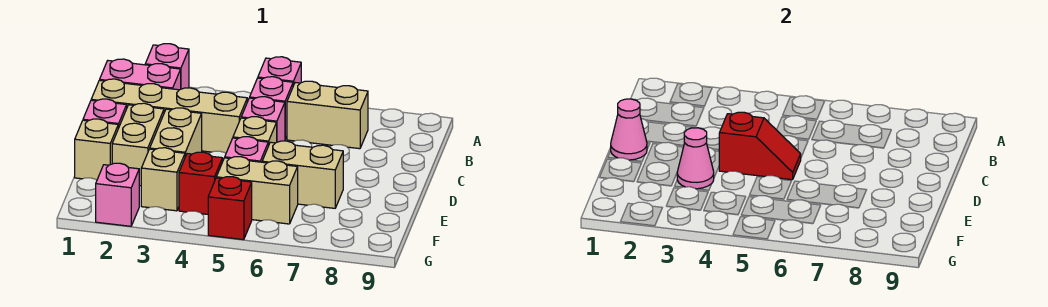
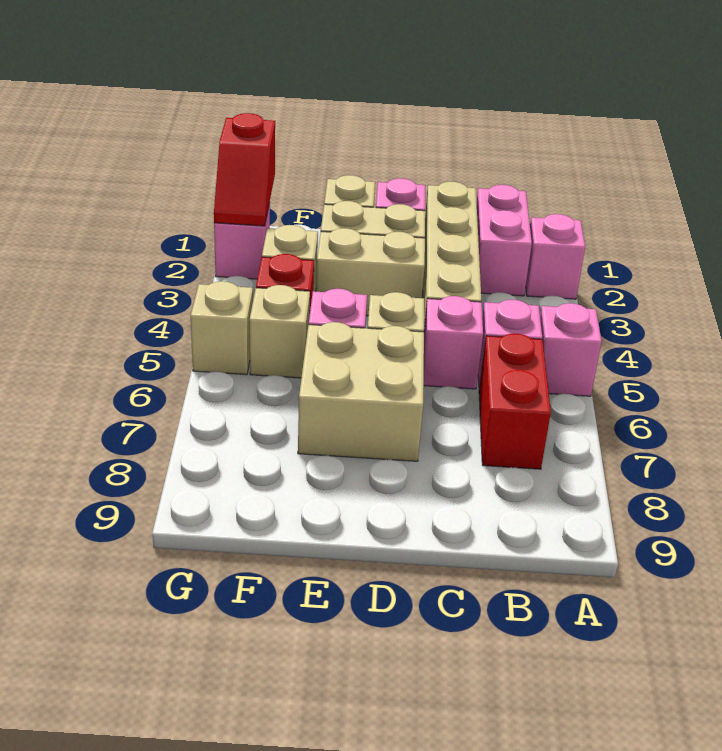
tan brick B6:B7 level 1 -> red brick B6:B7 level 1
pink cone D1 level 2 -> none
red slope D4:D5 level 2 top 4 -> red slope G1:G2 level 2 top 1
pink cone E3 level 2 -> none
tan brick E6:E7 level 1 -> tan brick D6:E7 level 1
tan brick F5:F6 level 1 -> tan brick F5 level 1
red brick G5 level 1 -> tan brick G5 level 1

